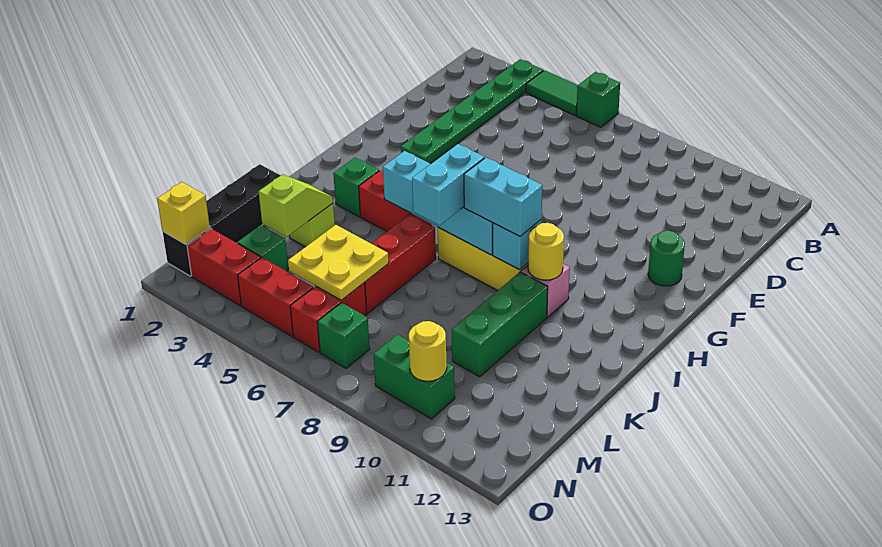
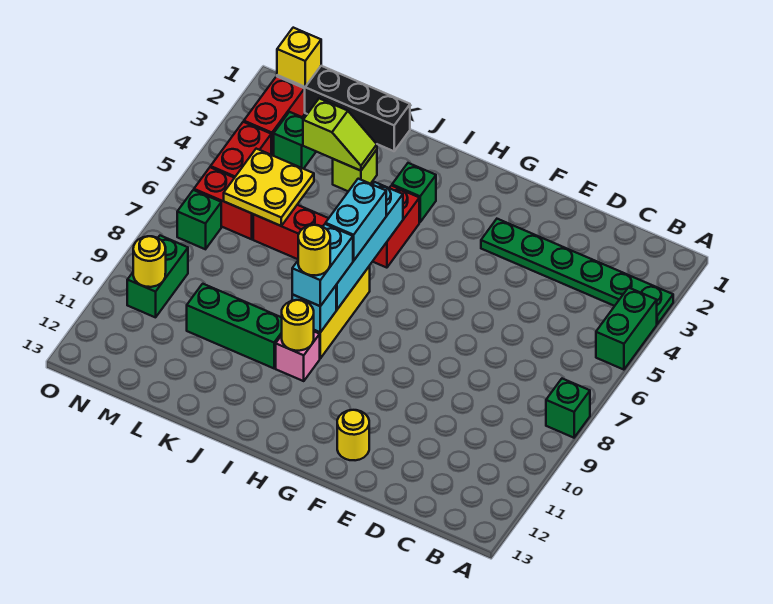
green tile A4:A5 level 1 -> green brick A4:A5 level 1
green brick A6 level 1 -> green brick A8 level 1
green round brick F12 level 1 -> yellow round brick F12 level 1
cyan brick I7:J7 level 3 -> cyan brick I6:I7 level 3
none -> yellow round brick I9 level 4

